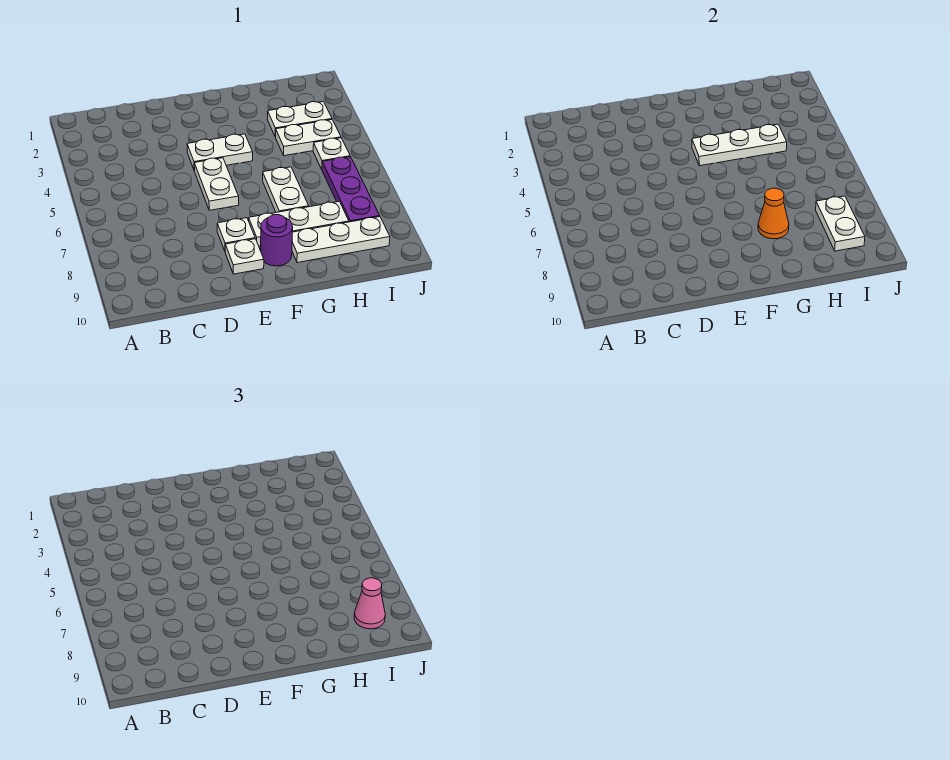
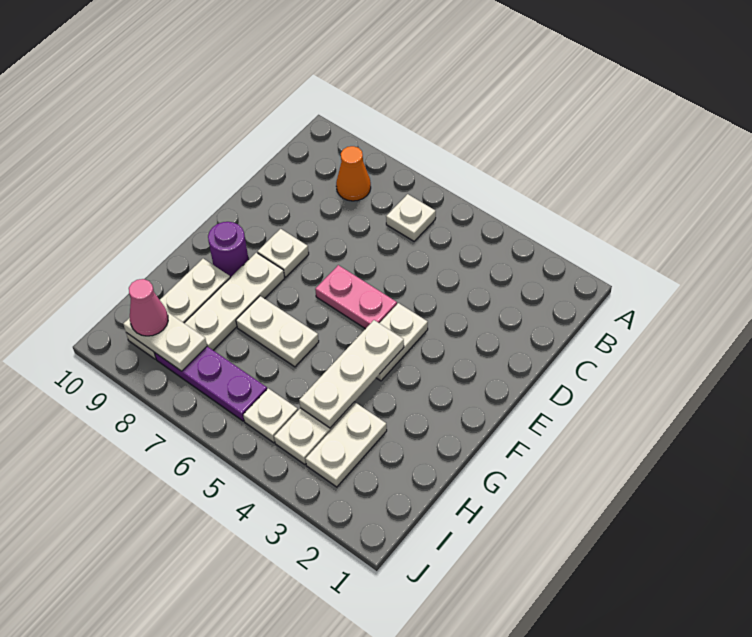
white plate E5:E6 level 1 -> pink plate E5:E6 level 1
white plate E9 level 1 -> white plate B6 level 1
orange cone G8 level 2 -> orange cone B8 level 1

